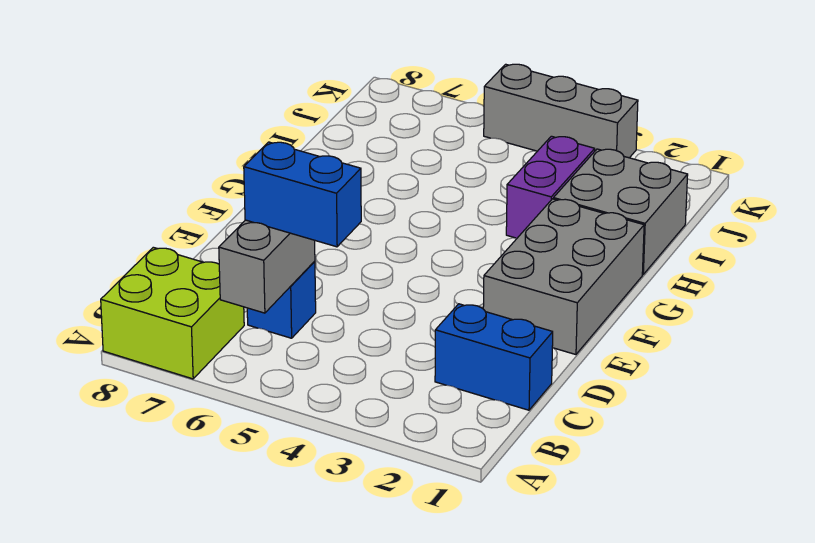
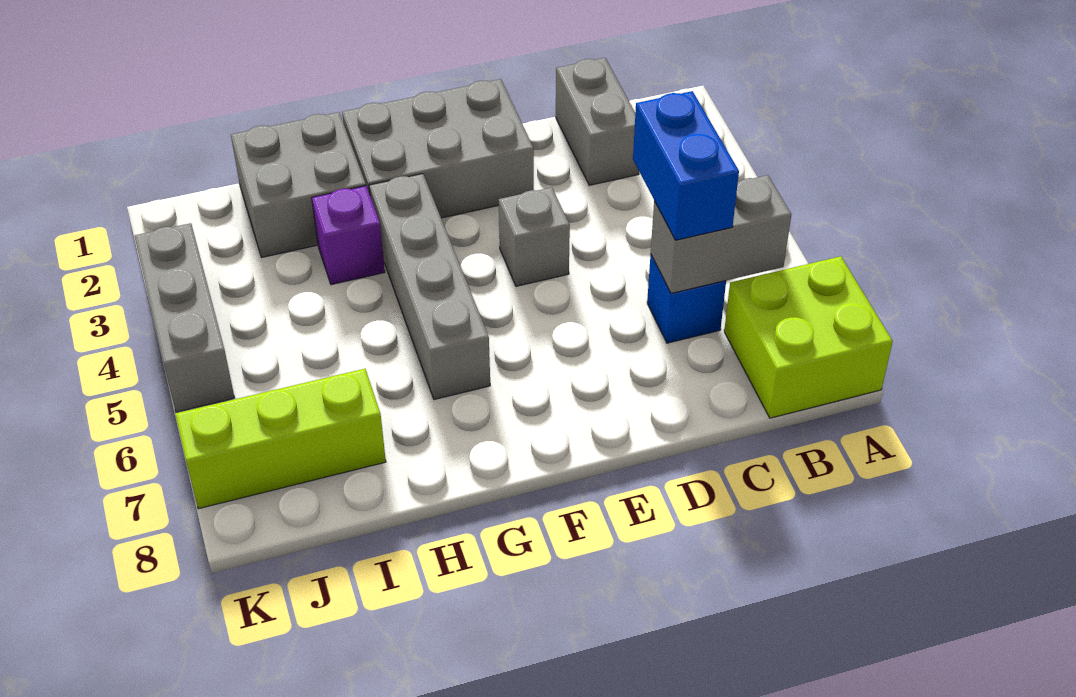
blue brick C1:C2 level 1 -> grey brick C1:C2 level 1
none -> grey brick E4 level 1
none -> grey brick G3:G6 level 1
purple brick H3:I3 level 1 -> purple brick H3 level 1
none -> lime brick I7:K7 level 1

